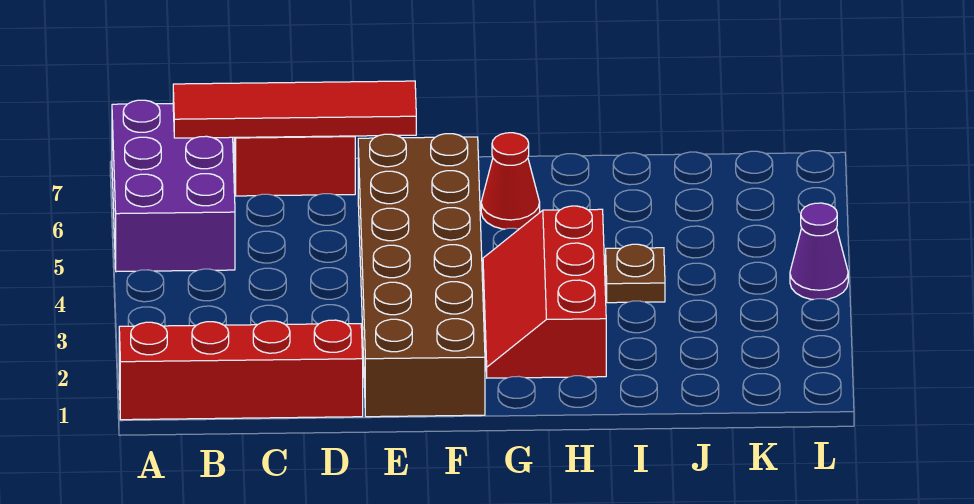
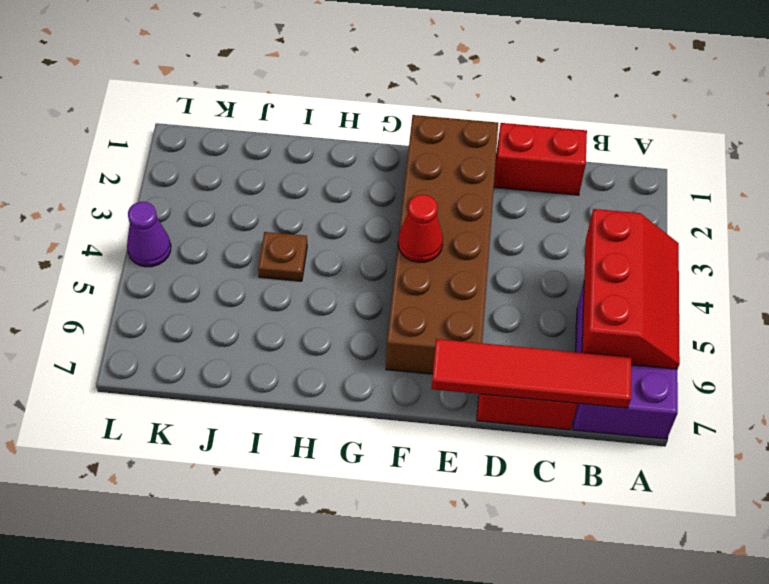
red brick A1:D1 level 1 -> red brick C1:D1 level 1
red slope G2:H4 level 1 top H -> red slope A4:B6 level 2 top B
red cone G6 level 1 -> red cone F4 level 2

